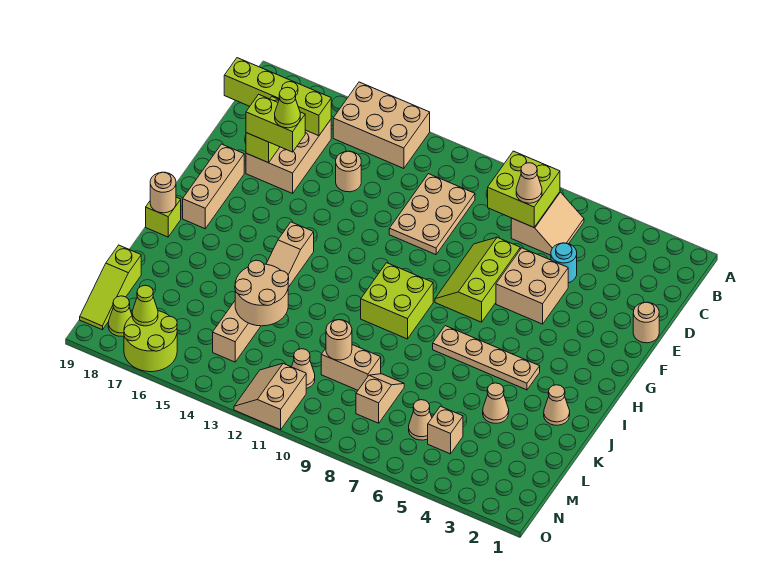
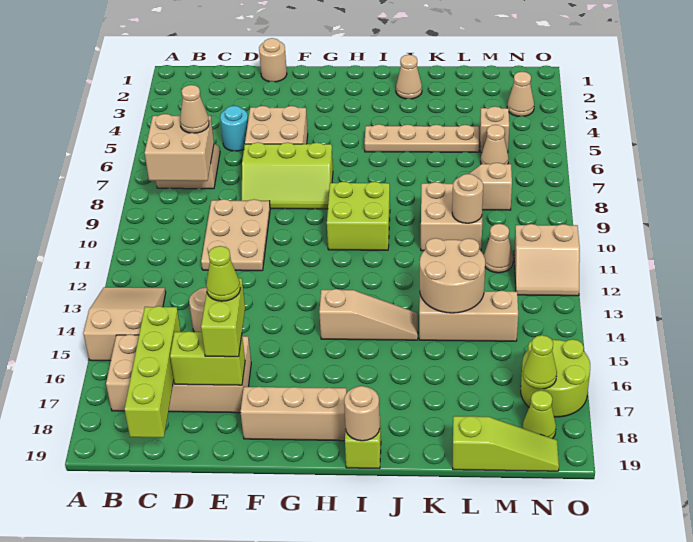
tan brick A13:B15 level 1 -> tan slope A13:B15 level 1 top 15
lime brick B7:C8 level 2 -> tan brick B7:C8 level 2
tan plate C10:E11 level 1 -> tan plate D9:E11 level 1
tan brick C16:E17 level 1 -> tan brick B16:E17 level 1
tan plate I4:I7 level 1 -> tan plate I5:L5 level 1
tan cone K4 level 1 -> tan cone N3 level 1
tan brick L9:L10 level 1 -> tan brick K9:L10 level 1

